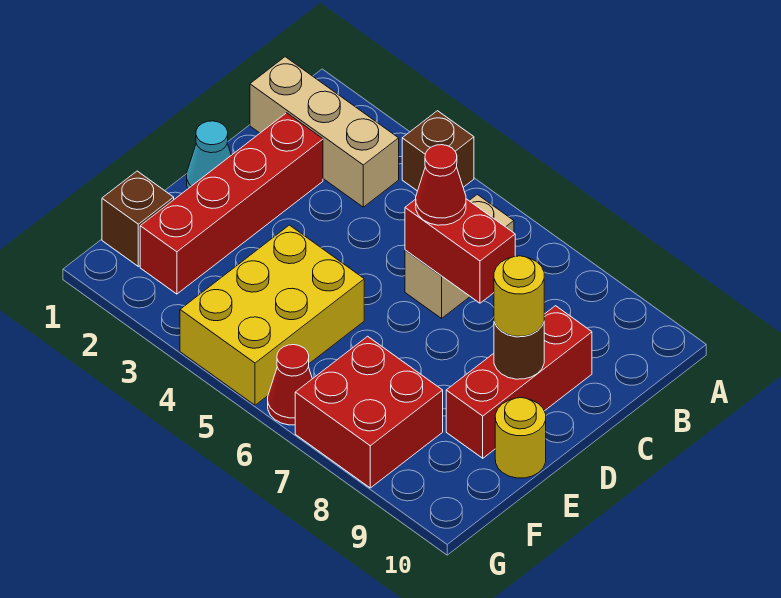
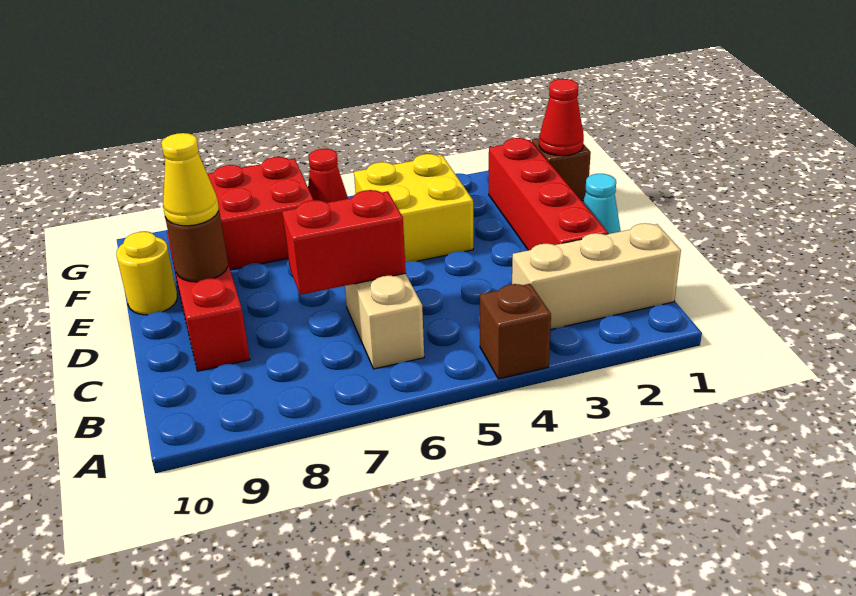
red cone C6 level 3 -> red cone F1 level 2
yellow round brick D9 level 3 -> yellow cone D9 level 3
yellow brick E4:G5 level 1 -> yellow brick E4:F5 level 1

